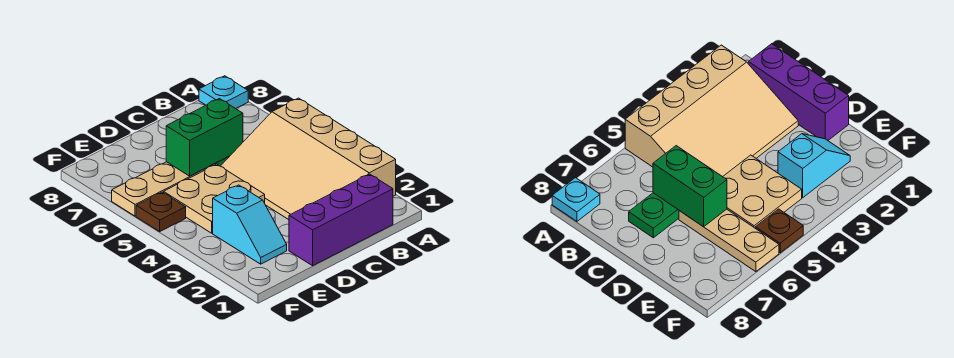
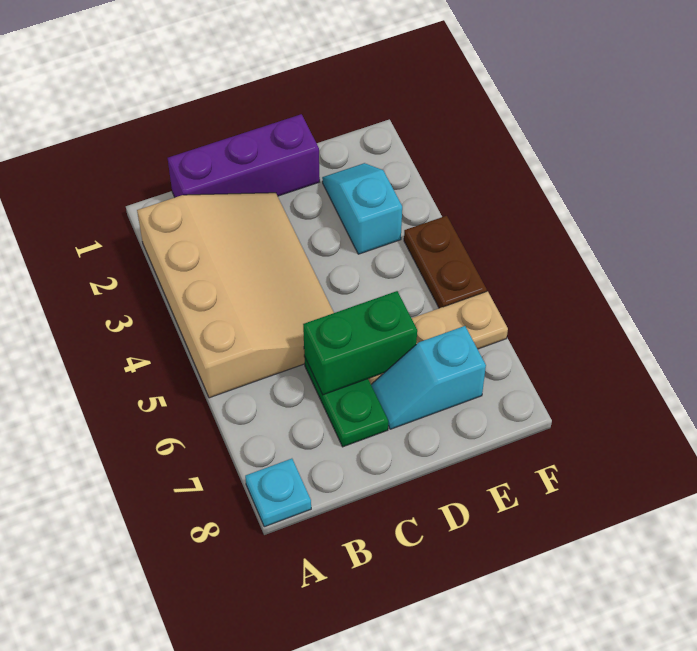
tan plate D4:E5 level 1 -> none
none -> cyan slope D7:E7 level 1 top E
brown plate F5 level 1 -> brown plate F4:F5 level 1

